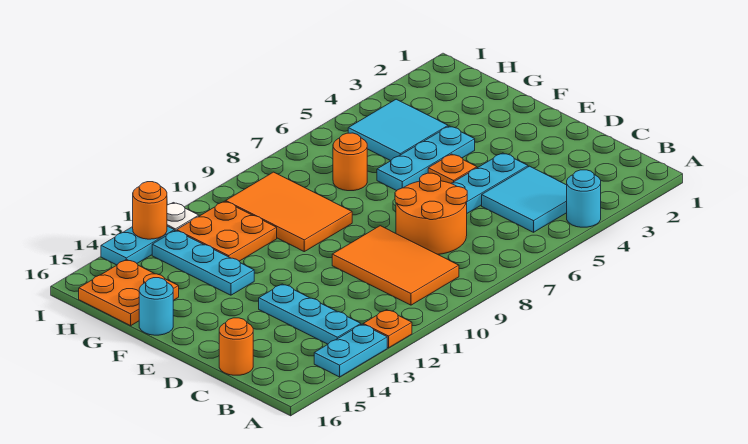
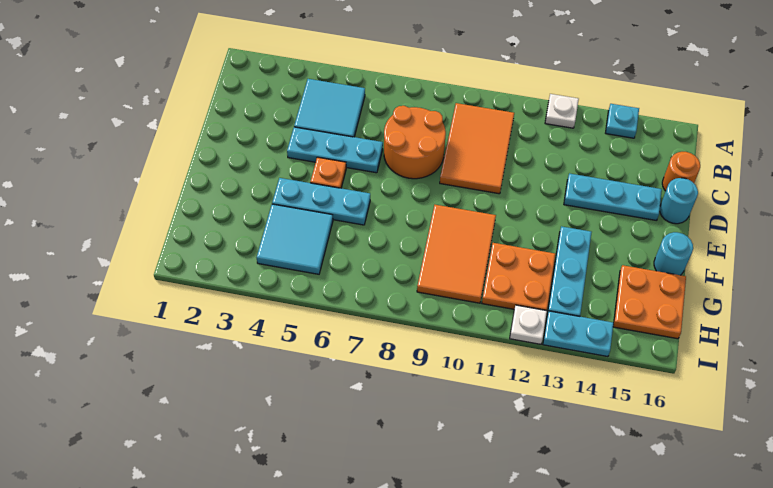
cyan round brick A4 level 1 -> cyan round brick D16 level 1
orange plate A12 level 1 -> white plate A12 level 1
cyan plate A13:A14 level 1 -> cyan plate A14 level 1
cyan plate B13:D13 level 1 -> cyan plate D13:D15 level 1
orange round brick G7 level 1 -> none
orange round brick I13 level 2 -> none

